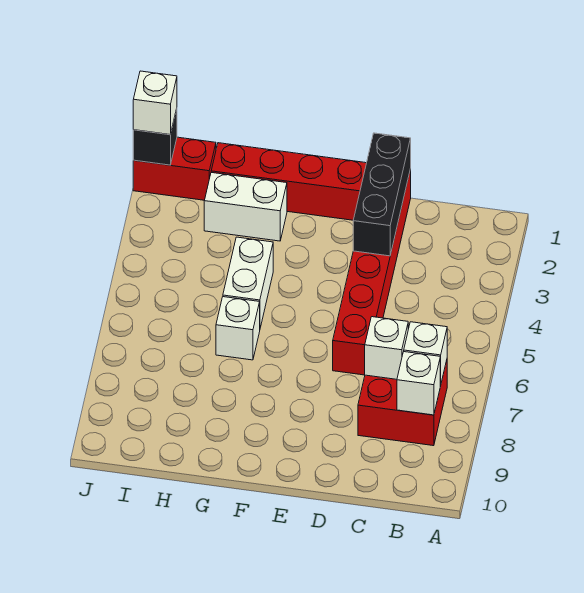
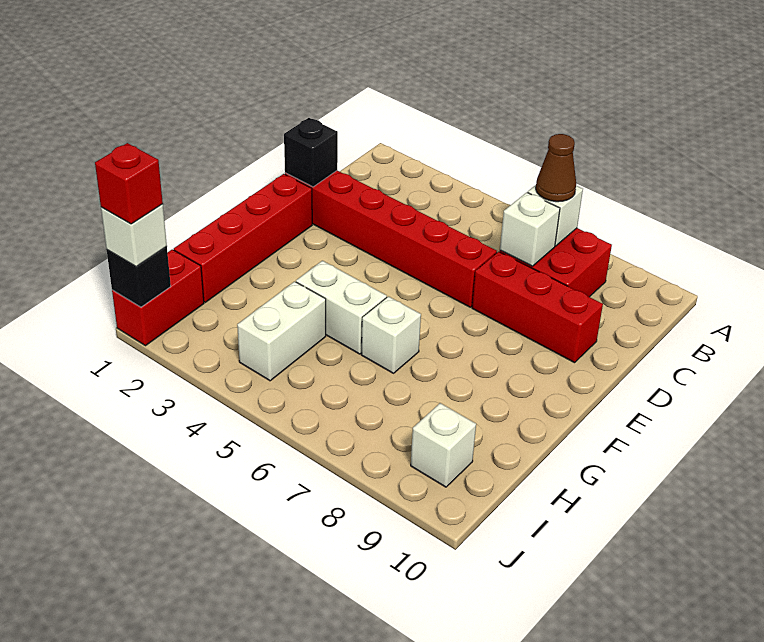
none -> brown cone B7 level 3
white brick B8 level 2 -> white brick I9 level 1
black brick D1:D3 level 2 -> black brick D1 level 2
none -> red brick D7:D9 level 1
white brick G2:H2 level 1 -> white brick H4:I4 level 1
none -> red brick J1 level 4

